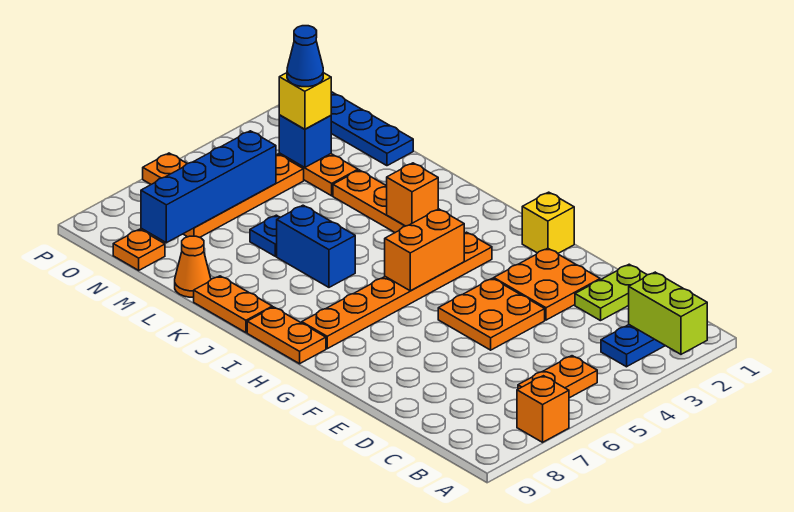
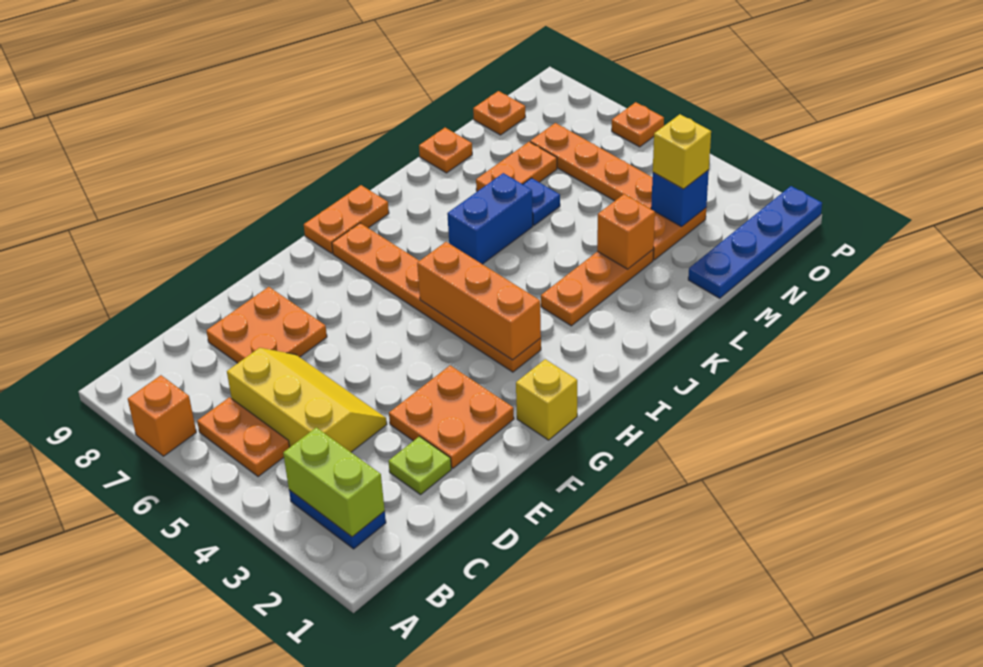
lime brick A2:B2 level 2 -> lime brick B2:B3 level 2
none -> yellow slope C4:D6 level 1 top C
lime plate D1:D2 level 1 -> lime plate D2 level 1
orange plate E4:F5 level 1 -> orange plate D7:E8 level 1
orange brick H4:H5 level 2 -> orange brick H3:H5 level 2
orange brick J3 level 2 -> orange brick L3 level 2
orange plate J9:K9 level 1 -> orange plate L7:M7 level 1
orange cone L9 level 1 -> orange plate L9 level 1
blue cone N3 level 4 -> none
blue brick N5:N8 level 2 -> none

